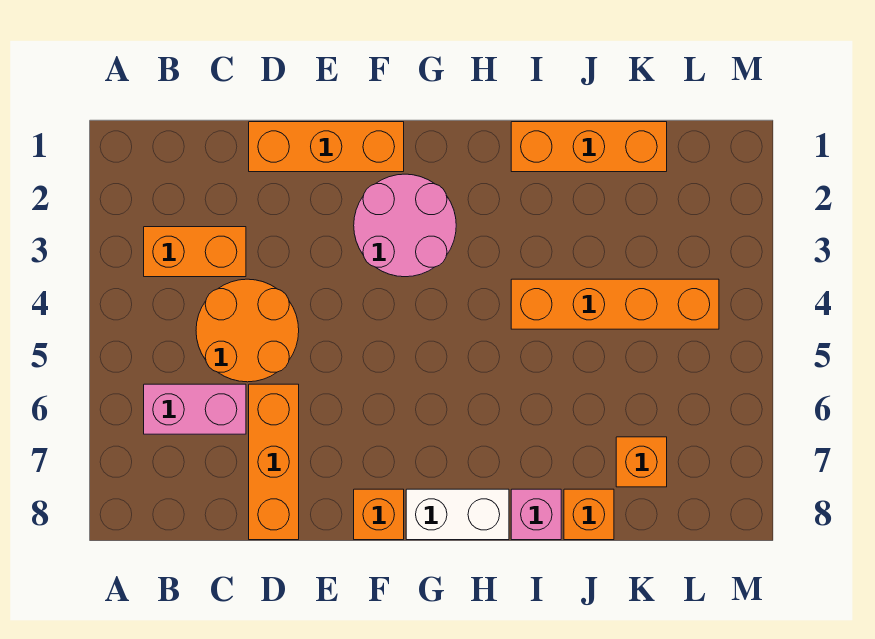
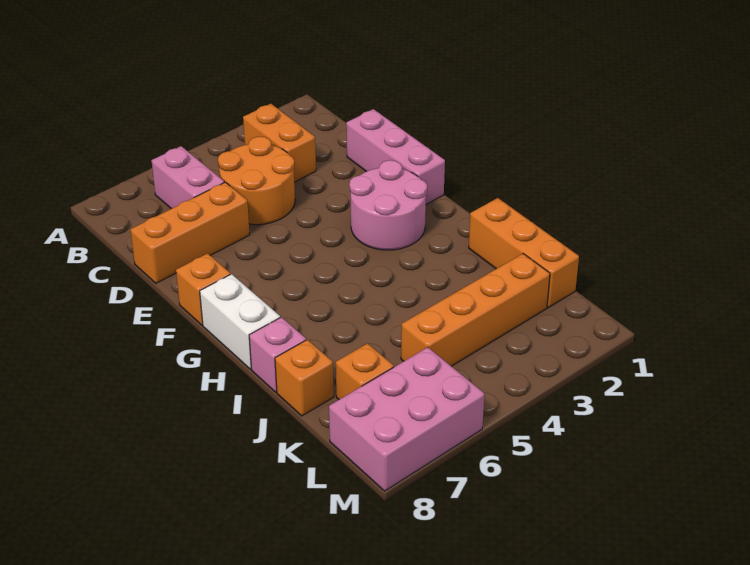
orange brick D1:F1 level 1 -> pink brick D1:F1 level 1
orange brick I4:L4 level 1 -> orange brick K2:K5 level 1
none -> pink brick L6:M8 level 1

